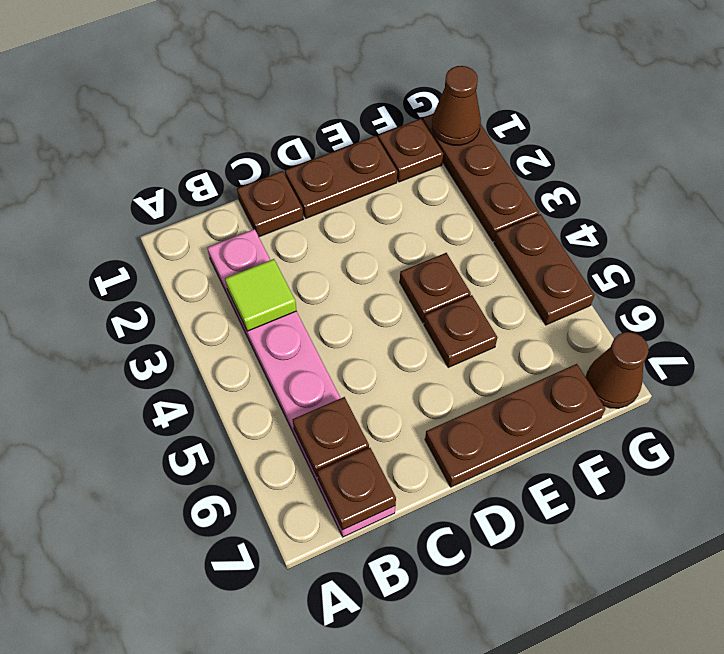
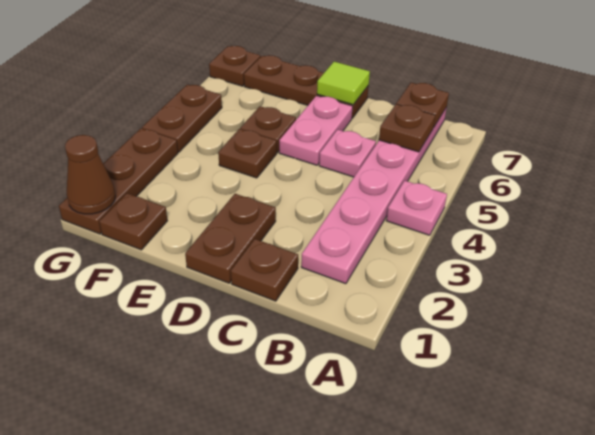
none -> pink plate A4 level 1
lime tile B3 level 2 -> lime tile D7 level 2
none -> pink plate C5 level 1
brown plate D1:E1 level 1 -> brown plate D1:D2 level 1
none -> pink plate D5:D6 level 1
brown cone G7 level 1 -> brown plate G7 level 1

